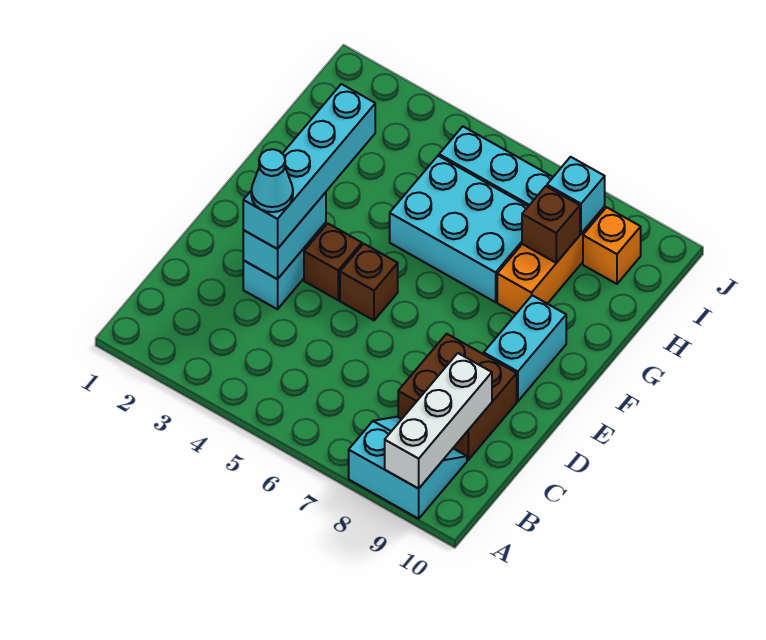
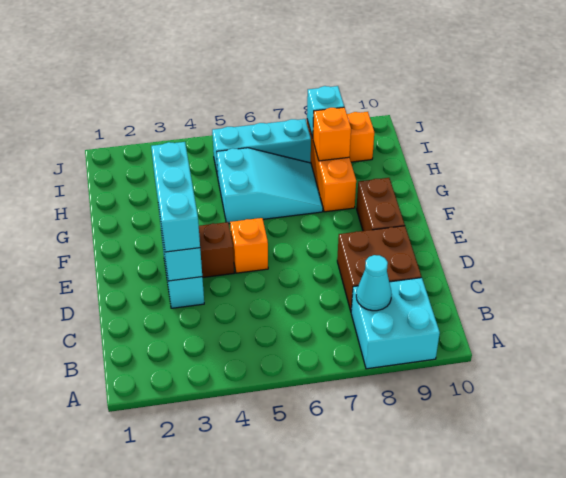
cyan slope A8:B9 level 1 top A -> cyan brick A8:B9 level 1
white brick A9:C9 level 2 -> none
cyan brick D3:G3 level 3 -> cyan brick D3:F3 level 3
cyan cone D3 level 4 -> cyan cone B8 level 2
brown brick E5 level 1 -> orange brick E5 level 1
cyan brick E9:F9 level 1 -> brown brick E9:F9 level 1
cyan brick G5:H7 level 1 -> cyan slope G5:H7 level 1 top 5
brown brick H8 level 2 -> orange brick H8 level 2

